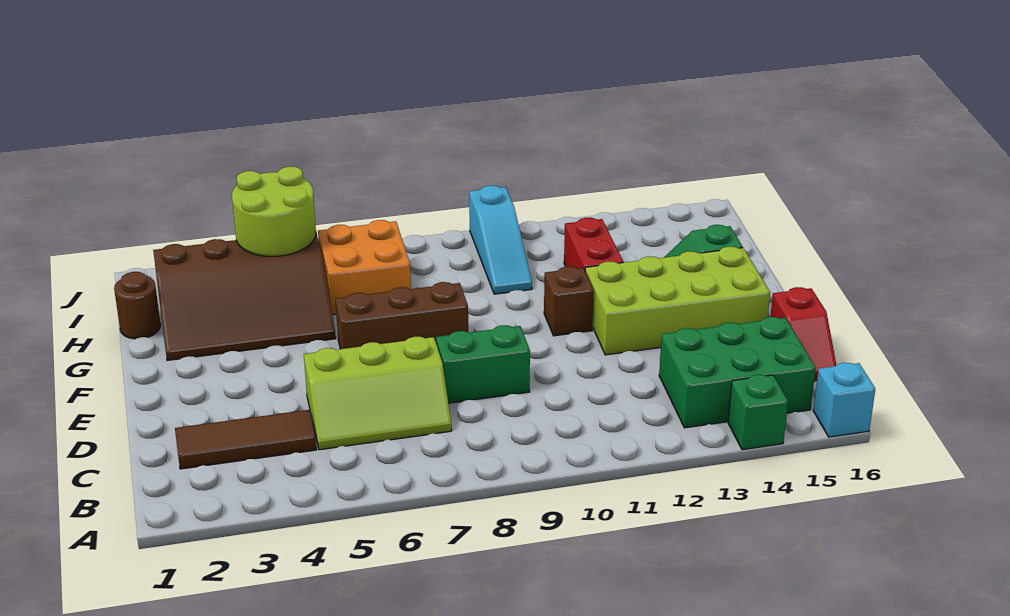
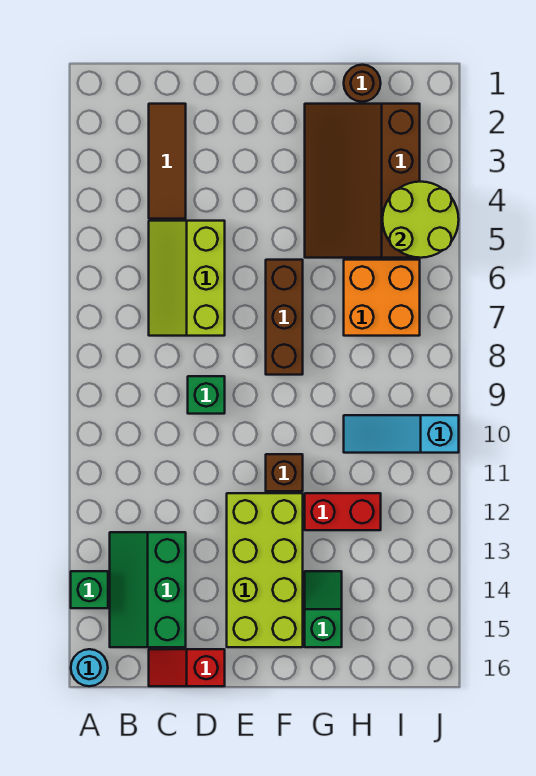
cyan brick A16 level 1 -> cyan round brick A16 level 1
green brick B13:C15 level 1 -> green slope B13:C15 level 1 top C
green brick D8:D9 level 1 -> green brick D9 level 1

